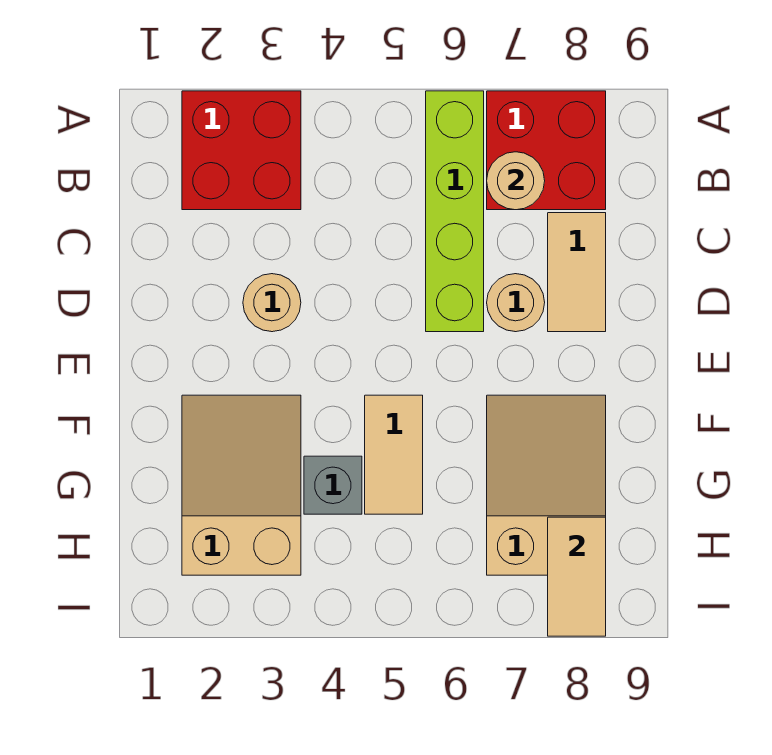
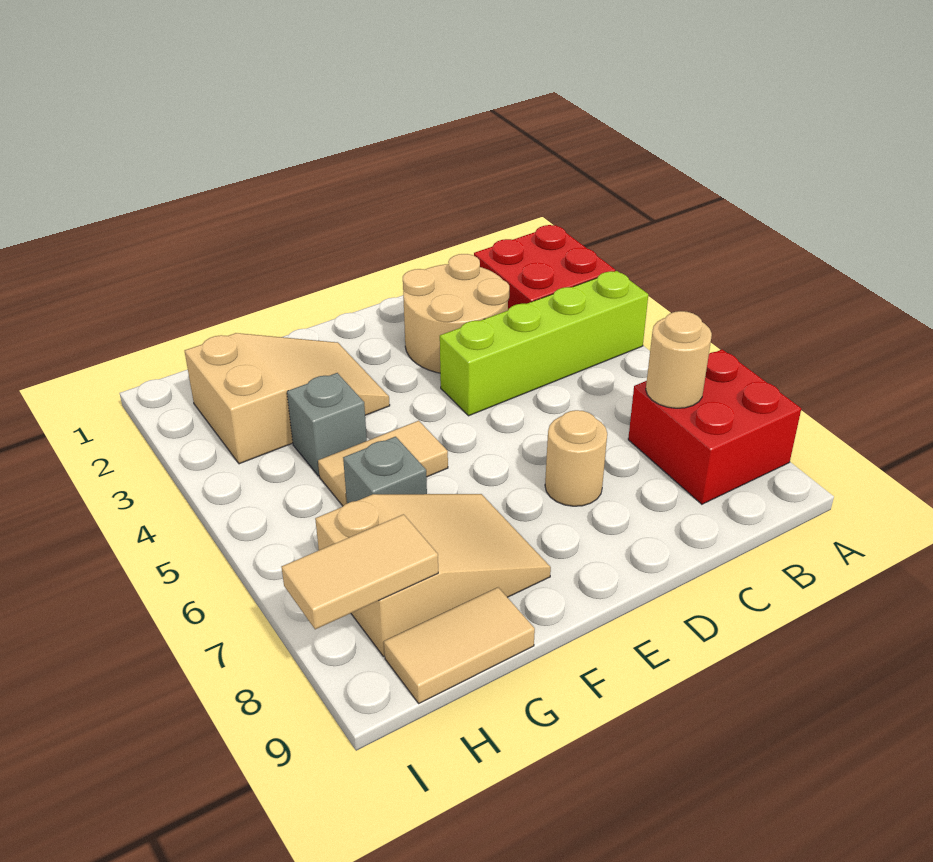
lime brick A6:D6 level 1 -> lime brick A4:D4 level 1
tan tile C8:D8 level 1 -> tan tile G9:H9 level 1
tan round brick D3 level 1 -> tan round brick C2:D3 level 1
none -> grey brick G6 level 1

